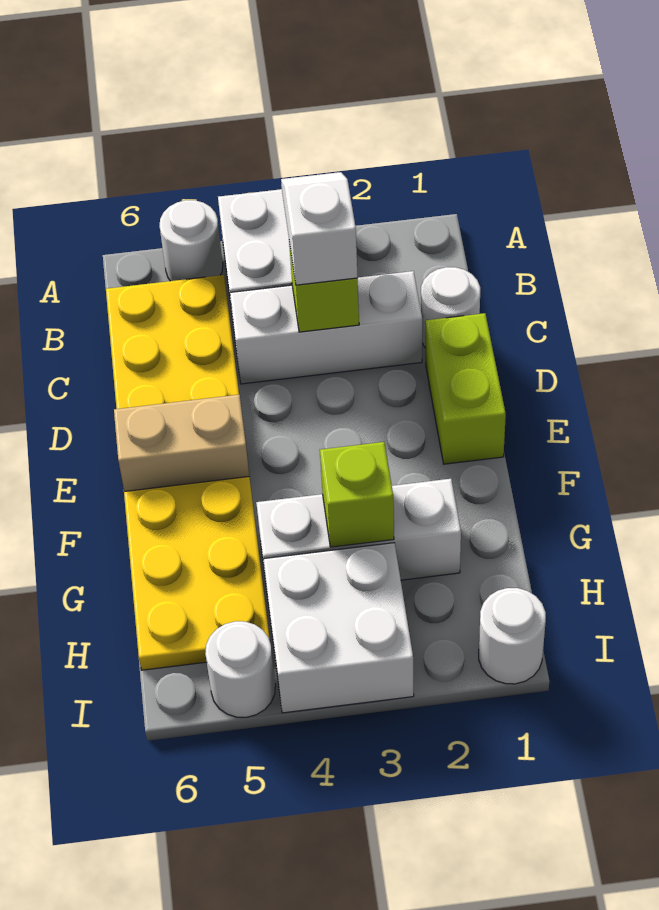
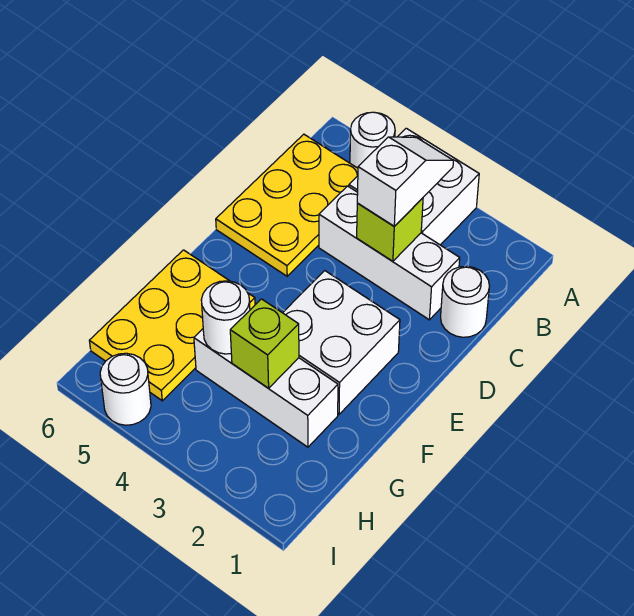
lime brick D1:E1 level 1 -> none
tan brick E5:E6 level 1 -> none
white brick H3:I4 level 1 -> white brick E2:F3 level 1
white round brick I1 level 1 -> white round brick G4 level 2

